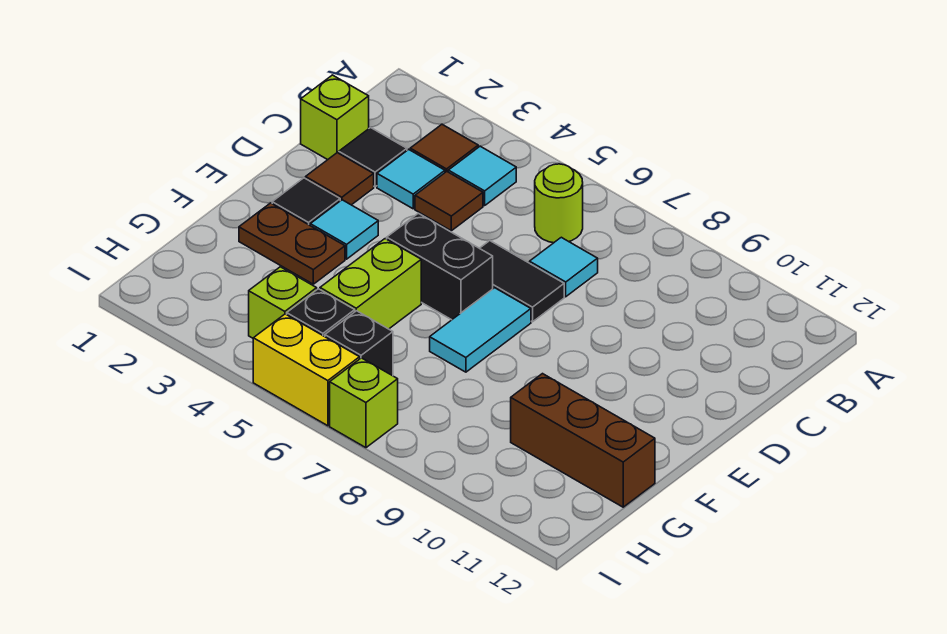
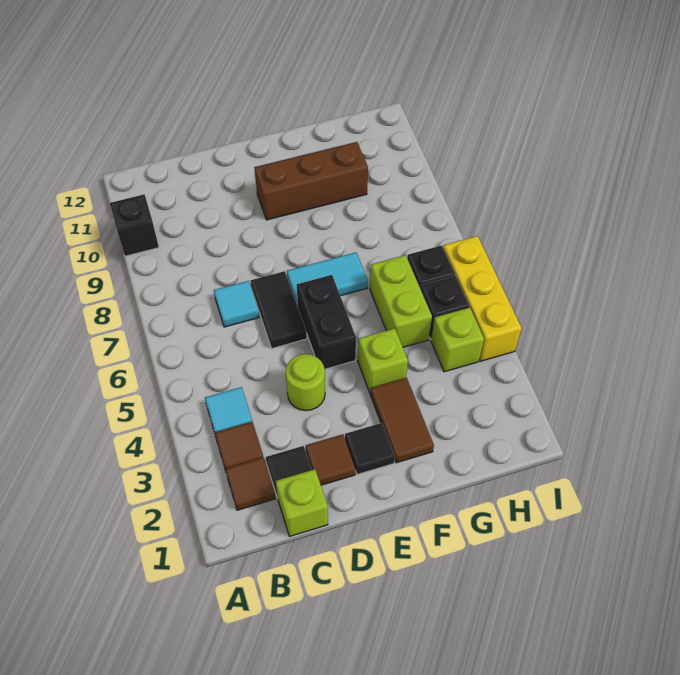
none -> black brick A10 level 1
lime round brick B6 level 1 -> lime round brick D4 level 1
cyan tile C3 level 1 -> none
brown tile C4 level 1 -> brown tile B2 level 1
cyan tile E3 level 1 -> none
brown plate F2:F3 level 1 -> brown tile F2:F3 level 1
lime brick F5:G5 level 1 -> lime brick G5:G6 level 1
brown brick G10:G12 level 1 -> brown brick E10:G10 level 1
yellow brick I5:I6 level 1 -> yellow brick I4:I6 level 1
lime brick I7 level 1 -> lime brick F4 level 1

